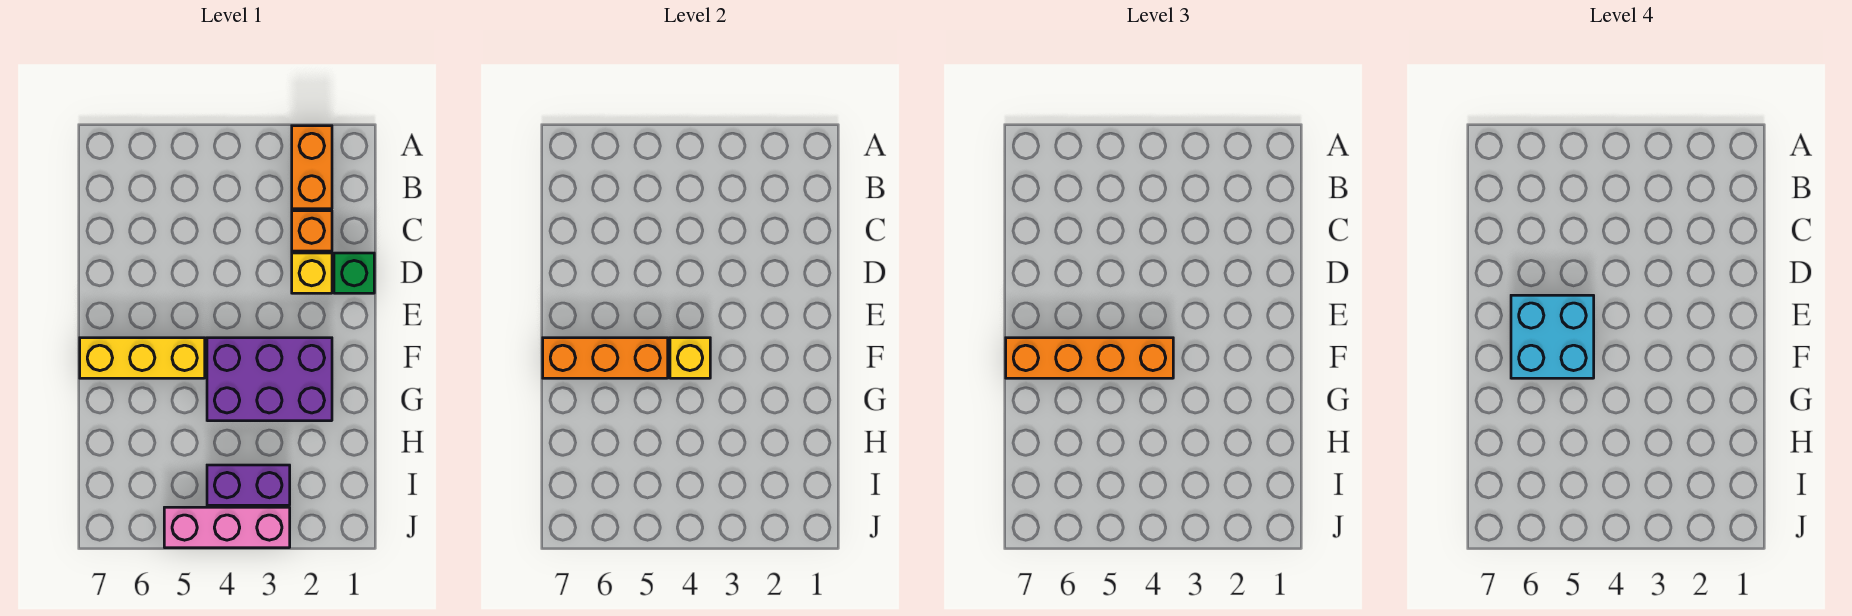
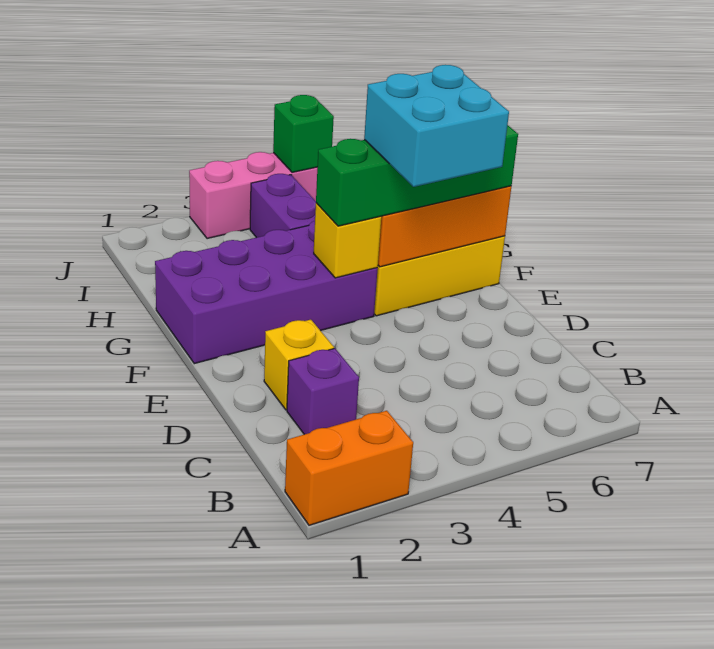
orange brick A2:B2 level 1 -> orange brick A1:A2 level 1
orange brick C2 level 1 -> purple brick C2 level 1
green brick D1 level 1 -> green brick J5 level 2
purple brick F2:G4 level 1 -> purple brick F1:G4 level 1
orange brick F4:F7 level 3 -> green brick F4:F7 level 3
purple brick I3:I4 level 1 -> purple brick H4:I4 level 1

